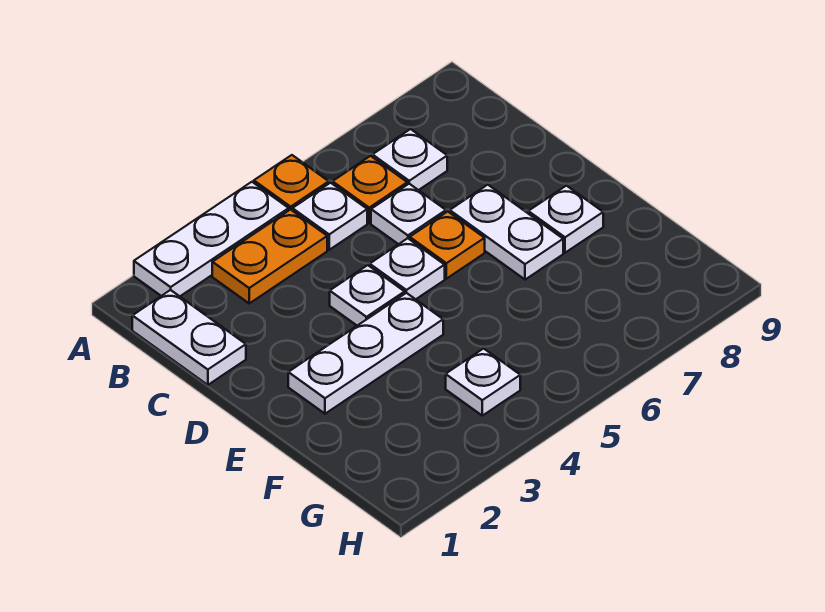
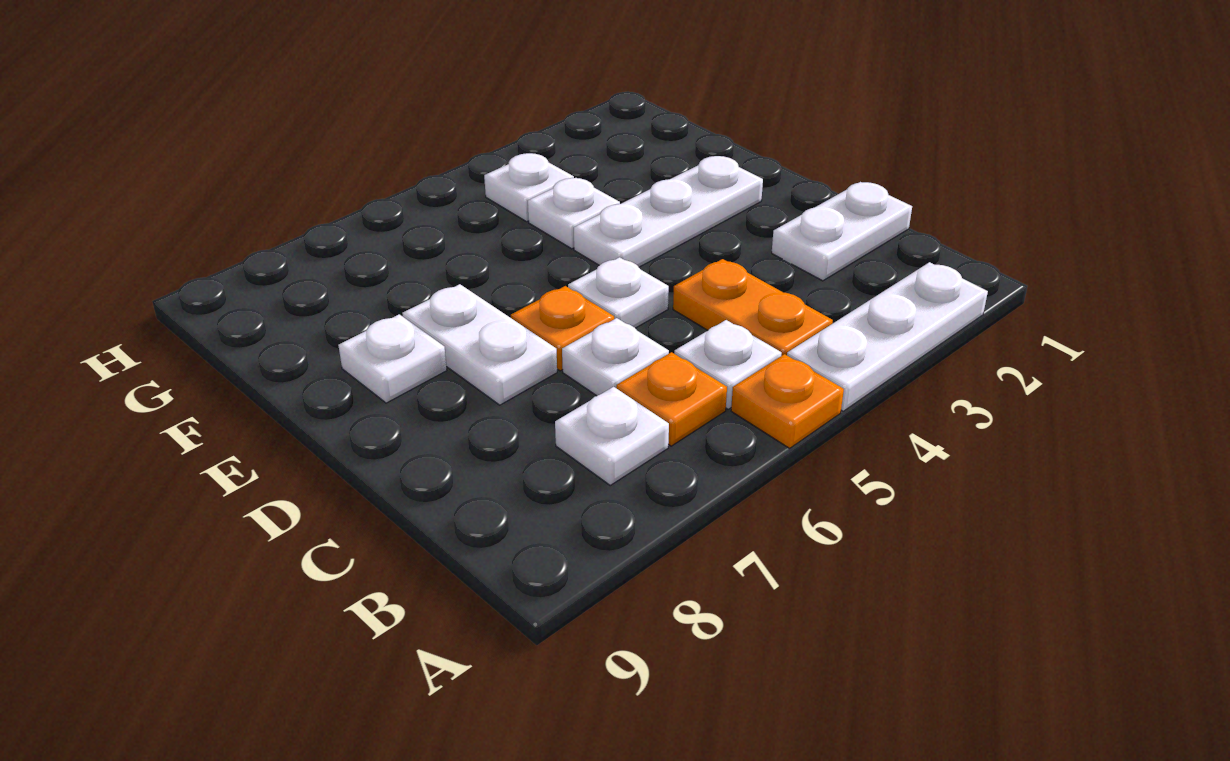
white plate B1:C1 level 1 -> white plate C1:C2 level 1
orange plate B3:B4 level 1 -> orange plate B4:C4 level 1
white plate D4 level 1 -> white plate F4 level 1

